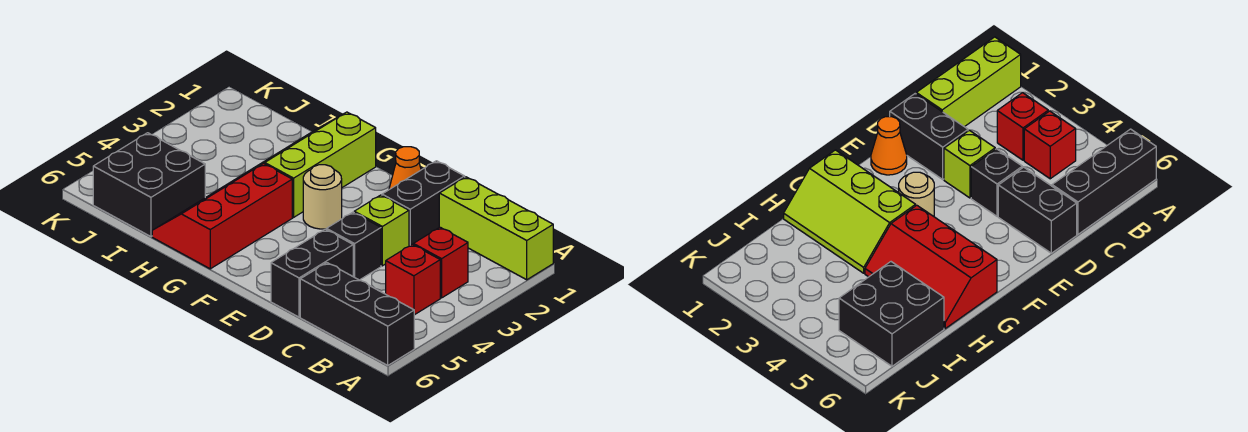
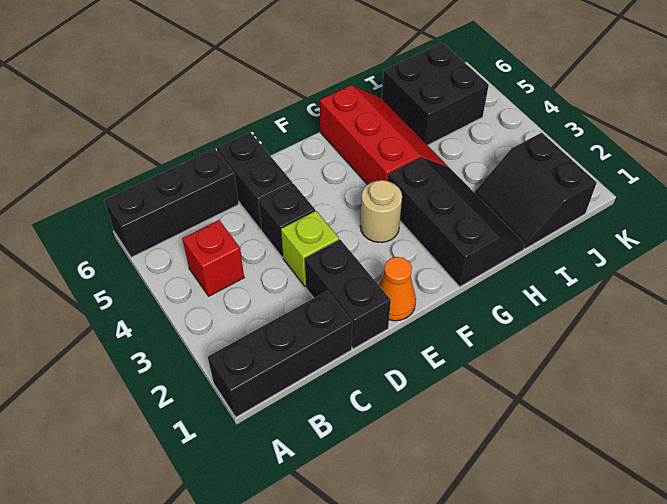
lime brick A1:C1 level 1 -> black brick A1:C1 level 1
red brick B3 level 1 -> none
lime slope G1:H3 level 1 top G -> black slope G1:H3 level 1 top G
none -> black slope I1:J2 level 1 top J

